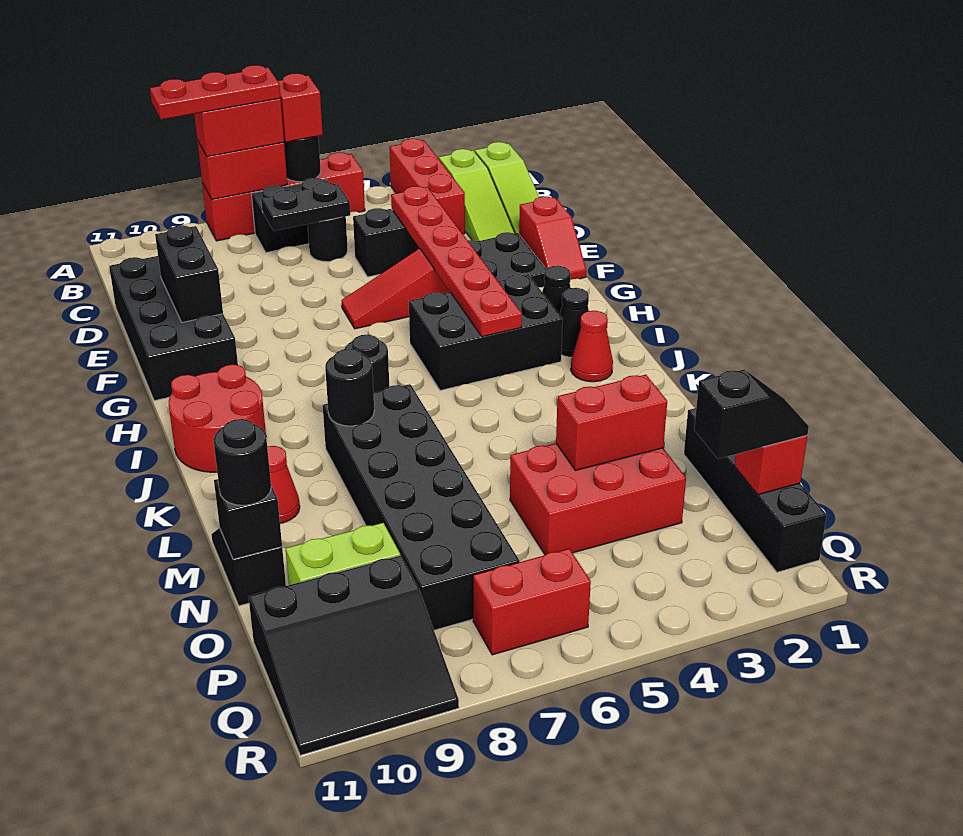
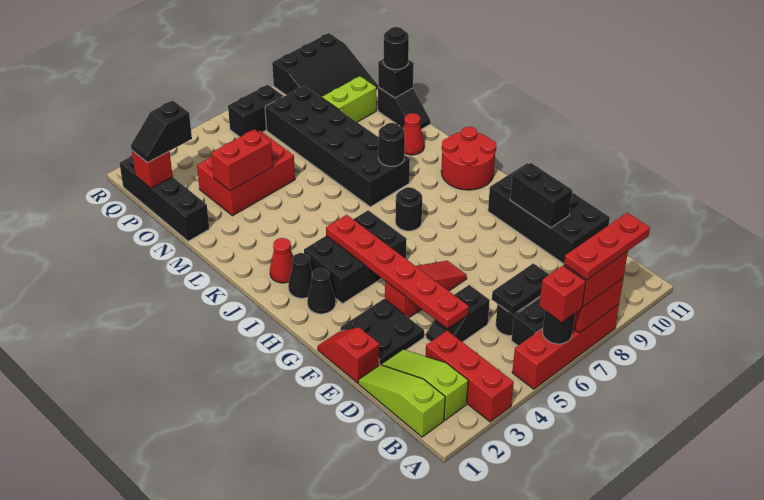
black slope P9:R11 level 1 top P -> black slope P9:R11 level 1 top R
red brick Q6:Q7 level 1 -> black brick Q6:Q7 level 1

